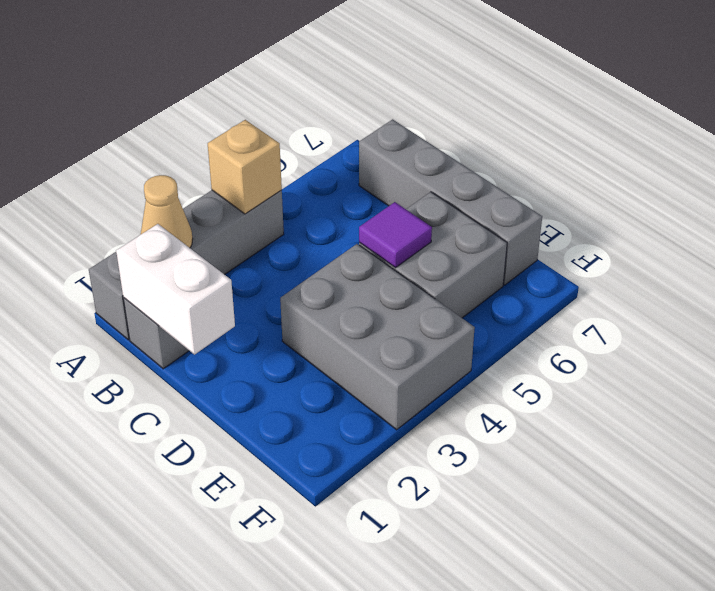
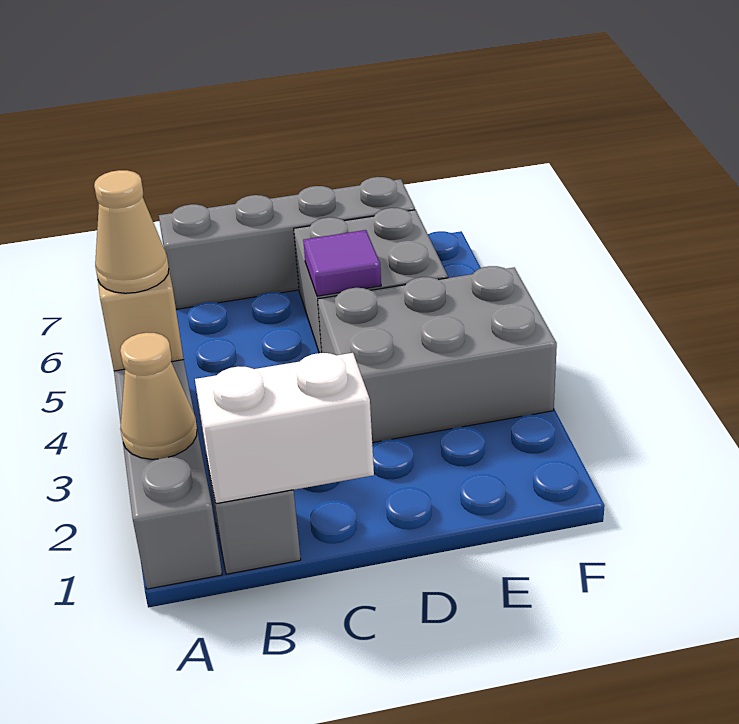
none -> tan cone A4 level 3

